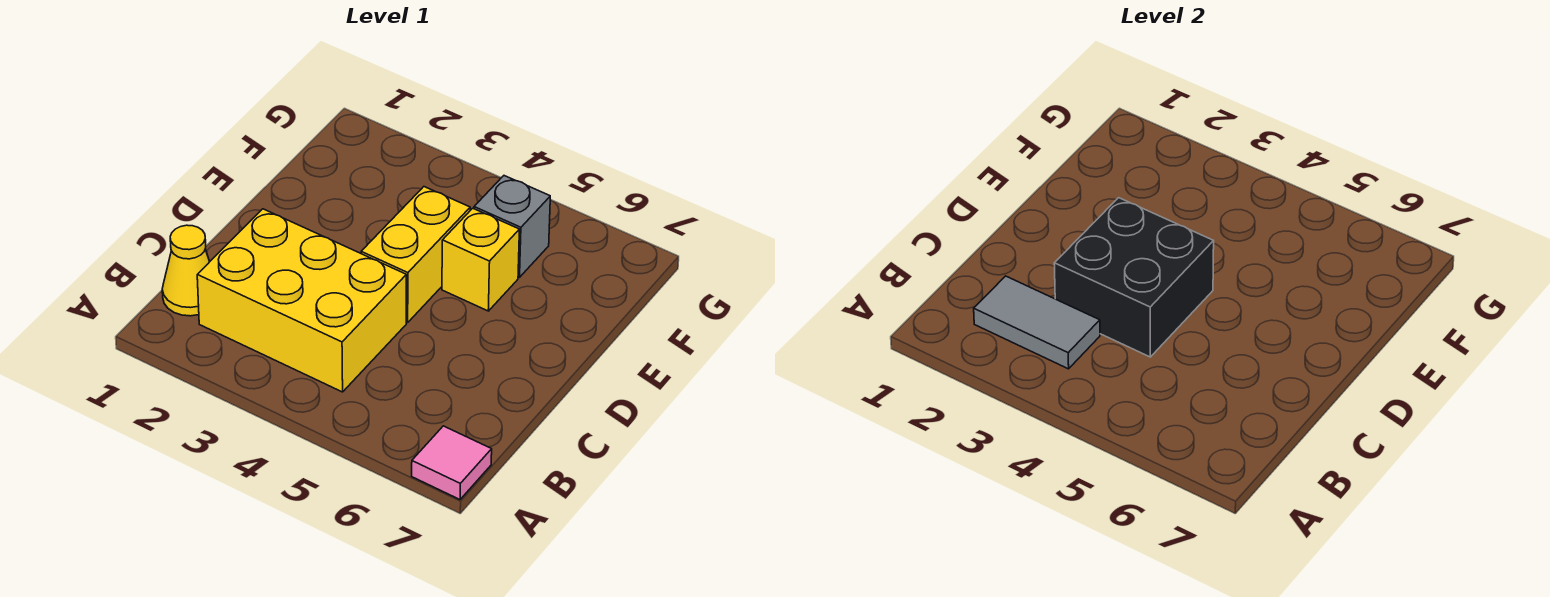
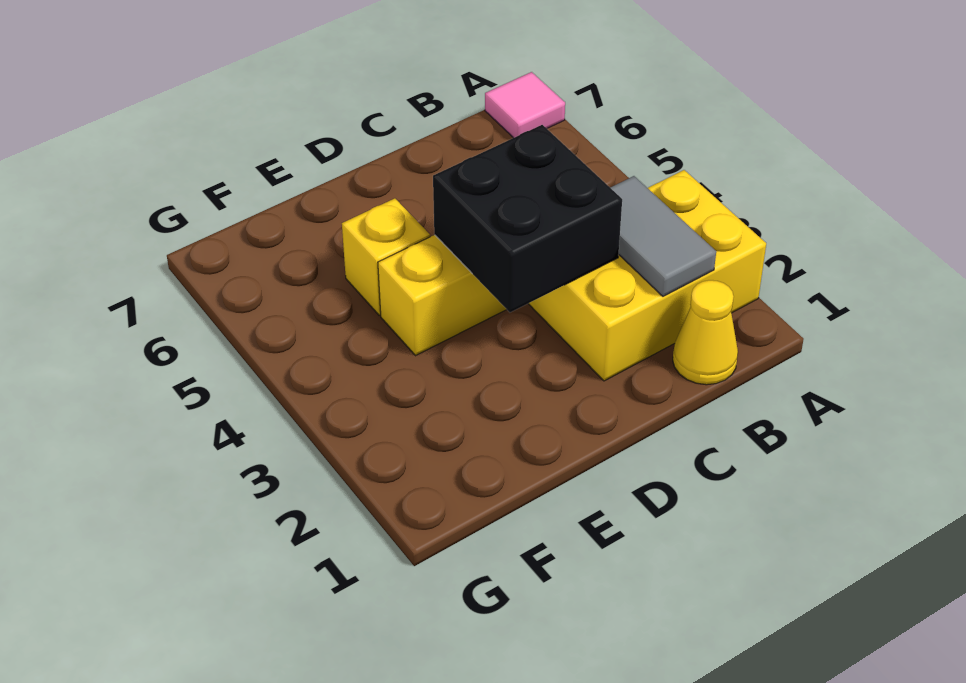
yellow brick B2:C4 level 1 -> yellow brick A2:C3 level 1
grey brick F5 level 1 -> none

